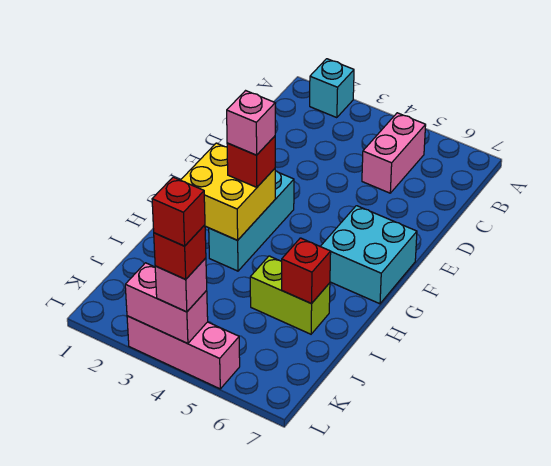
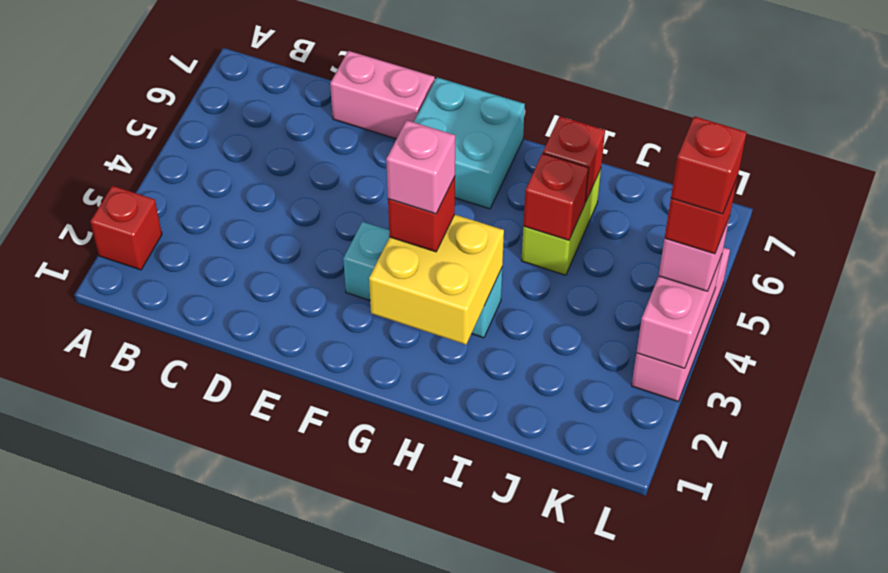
cyan brick A2 level 1 -> red brick A2 level 1
pink brick B5:C5 level 1 -> pink brick D7:E7 level 1
none -> red brick I5 level 2

